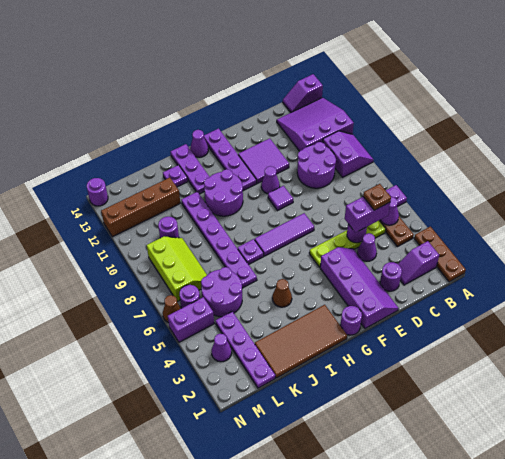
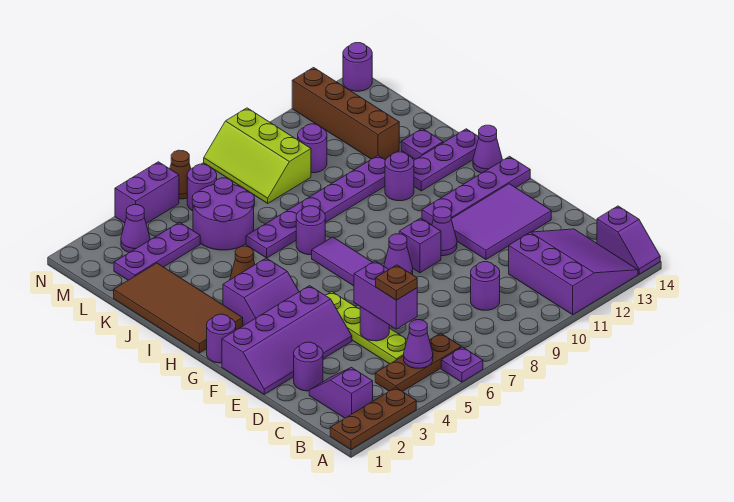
purple slope A9:B10 level 1 top B -> purple slope G3:H4 level 1 top H
purple slope A14:B14 level 1 top A -> purple slope A14:B14 level 1 top B
purple round brick C9:D10 level 1 -> purple round brick C9 level 1
purple cone D4 level 1 -> purple cone F8 level 1
purple tile E11:F12 level 1 -> purple tile E11:F13 level 1
purple tile F9 level 1 -> purple brick F9 level 1
purple round brick H10:I11 level 1 -> purple round brick I11 level 1
purple plate I7 level 1 -> purple round brick I7 level 1
purple plate L1:L4 level 1 -> purple plate L2:L4 level 1
lime slope L7:M9 level 1 top M -> lime slope L8:N9 level 1 top 9
purple brick M5:N5 level 1 -> purple brick N4:N5 level 1

